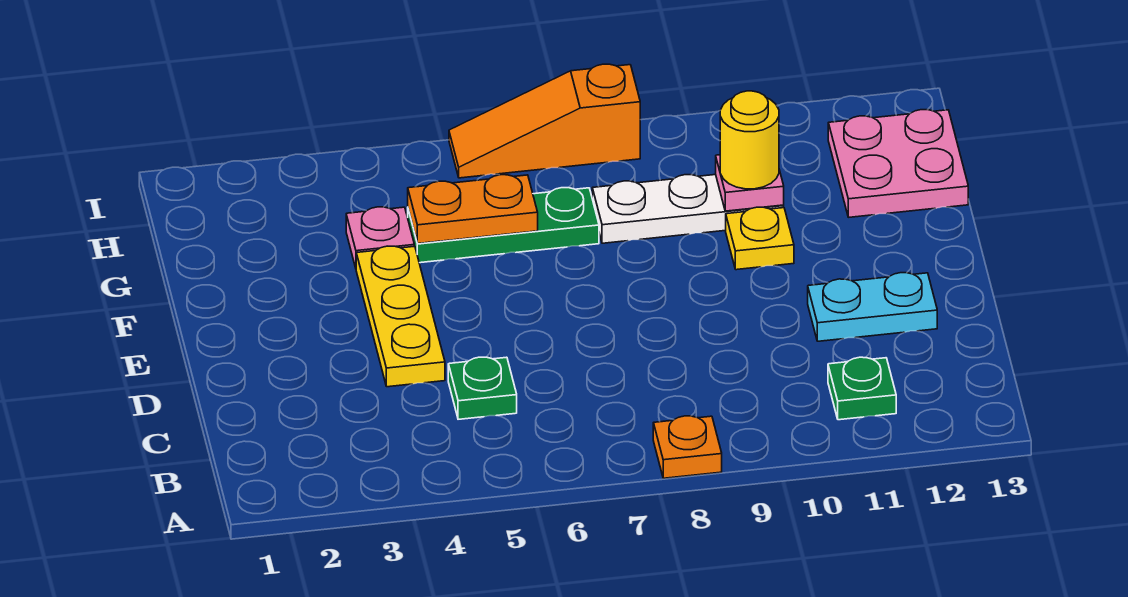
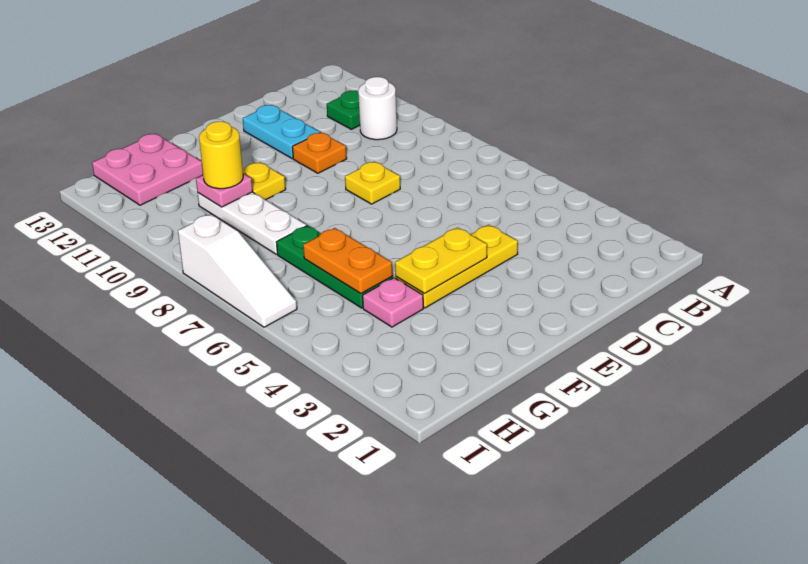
orange plate A8 level 1 -> orange plate D10 level 1
none -> white round brick B10 level 1
green plate C5 level 1 -> none
none -> yellow plate D8 level 1
none -> yellow plate E4:F4 level 2
orange slope I6:I8 level 1 top 8 -> white slope I6:I8 level 1 top 8

